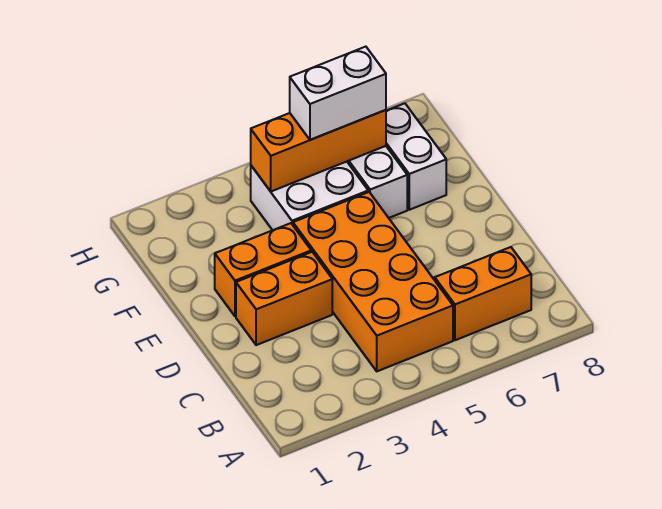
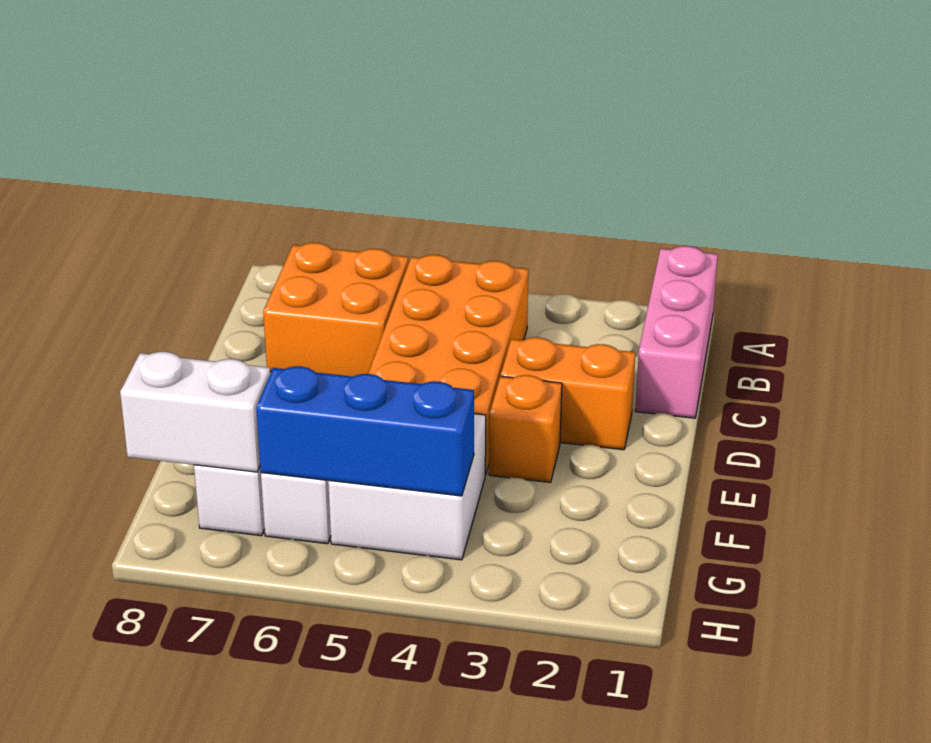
none -> pink brick A1:C1 level 1
orange brick B6:B7 level 1 -> orange brick B6:C7 level 1
orange brick E2:E3 level 1 -> orange brick E3 level 1
orange brick G4:G6 level 2 -> blue brick G4:G6 level 2
white brick G5:G6 level 3 -> white brick G7:G8 level 2

